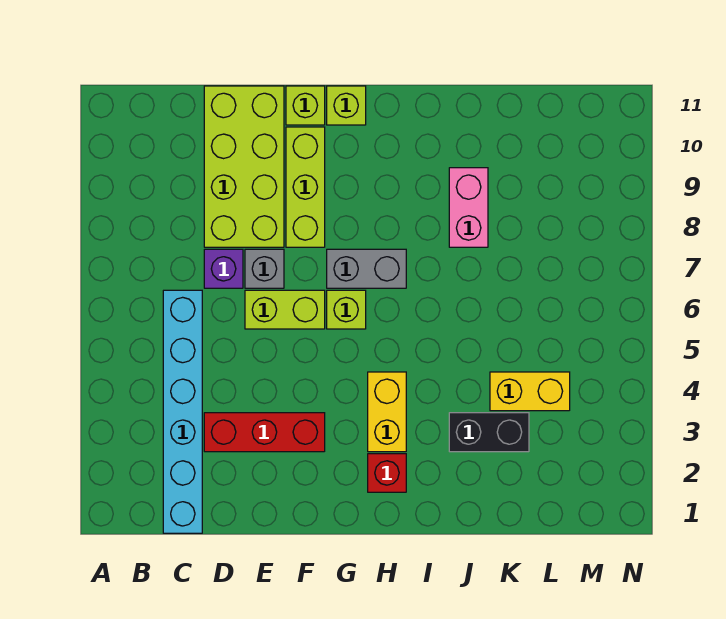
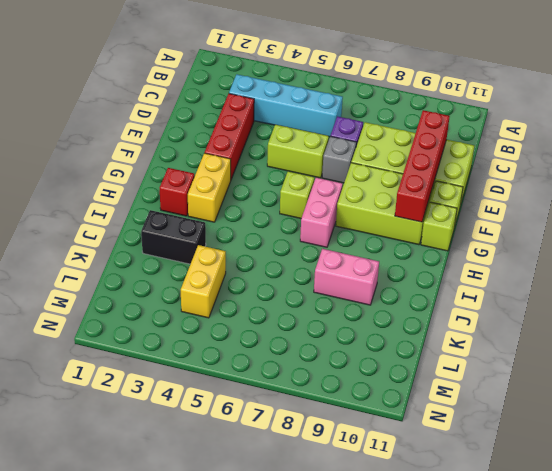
cyan brick C1:C6 level 1 -> cyan brick C3:C6 level 1
none -> red brick D10:G10 level 2
lime brick E6:F6 level 1 -> lime brick E5:E6 level 1
lime brick F8:F10 level 1 -> lime brick F8:G10 level 1
grey brick G7:H7 level 1 -> pink brick G7:H7 level 1
yellow brick H3:H4 level 1 -> yellow brick G3:H3 level 1
black brick J3:K3 level 1 -> black brick J2:J3 level 1

